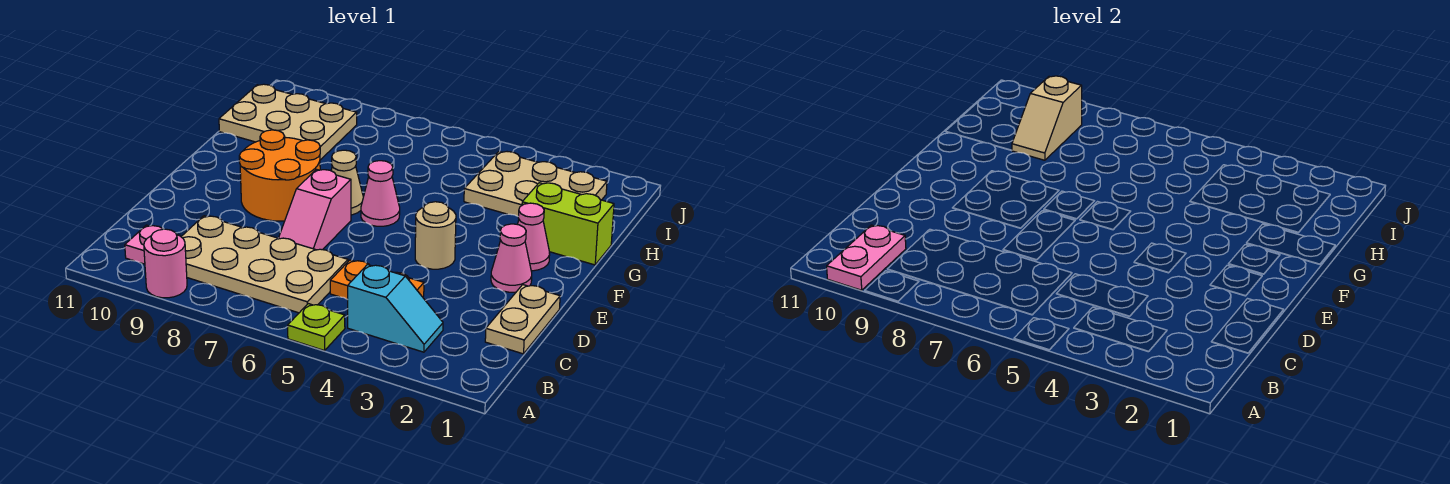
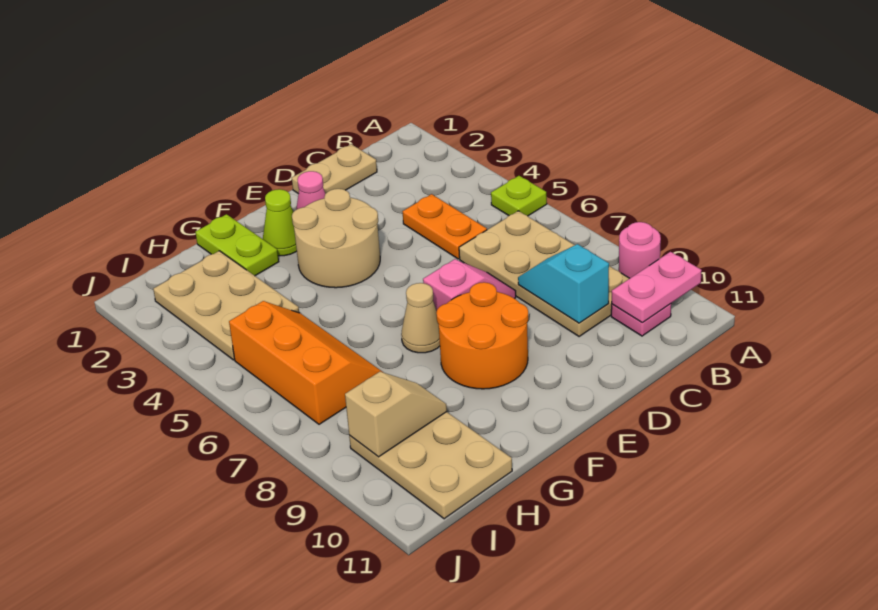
cyan slope B3:B4 level 1 top 4 -> cyan slope C8:C9 level 2 top 9
tan round brick E4 level 1 -> tan round brick E3:F4 level 1
pink cone F2 level 1 -> lime cone F2 level 1
pink cone F6 level 1 -> none
lime brick G1:G2 level 1 -> lime plate G1:G2 level 1
none -> orange slope H5:I7 level 1 top I

